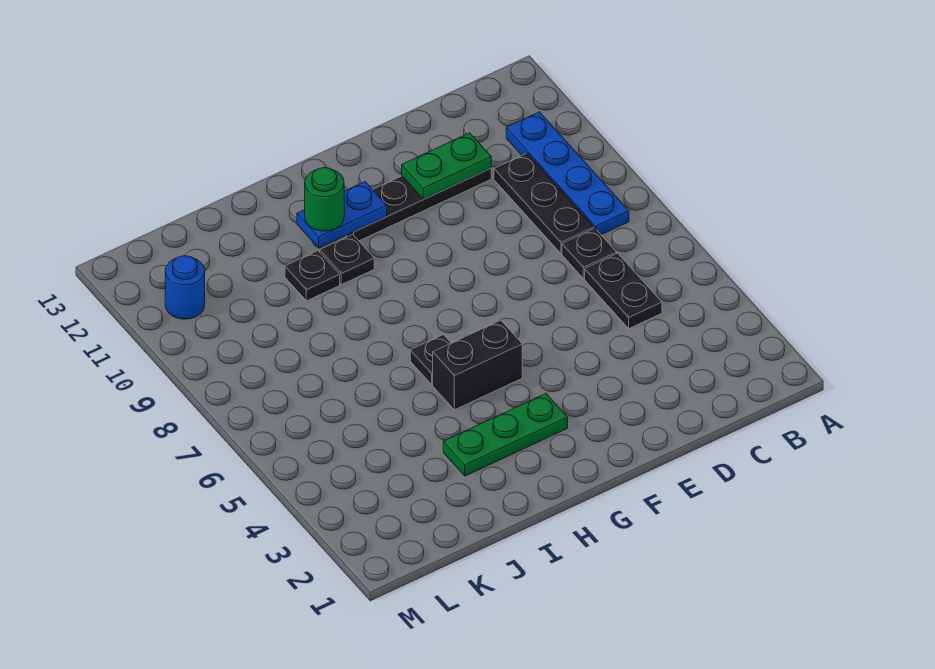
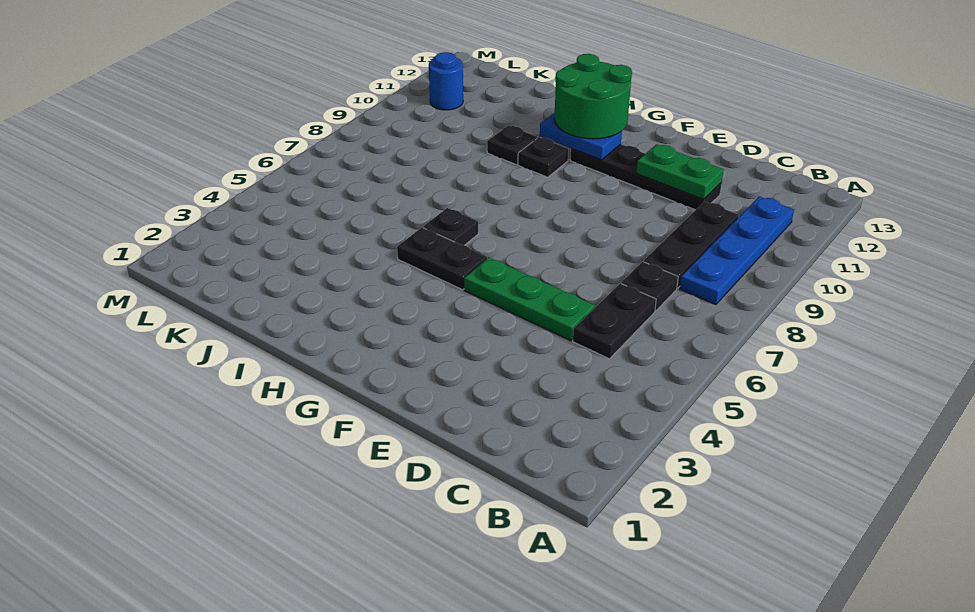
green plate G3:I3 level 1 -> green plate D5:F5 level 1
black brick G5:H5 level 1 -> black plate G5:H5 level 1
green round brick H11 level 3 -> green round brick G11:H12 level 3

